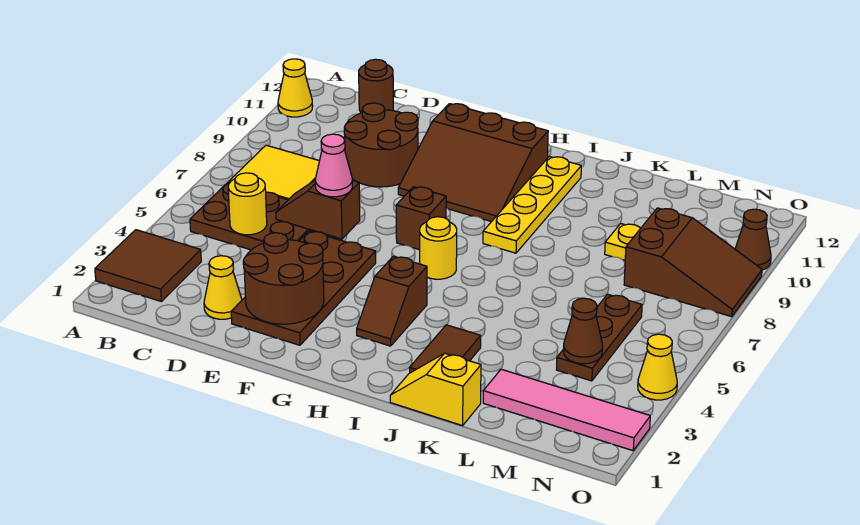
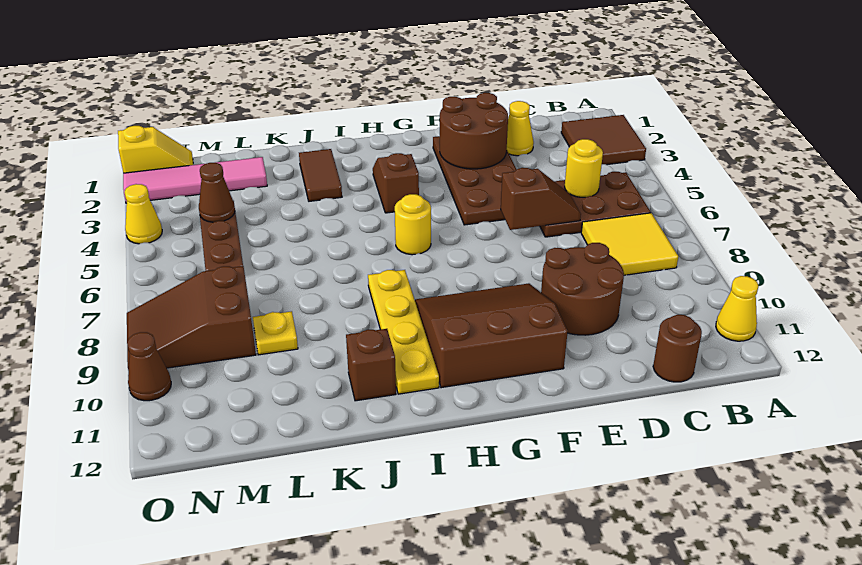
pink cone E6 level 3 -> none
brown brick G7 level 1 -> brown brick J11 level 1
yellow slope J1:K1 level 1 top K -> yellow slope N1:O1 level 1 top O

